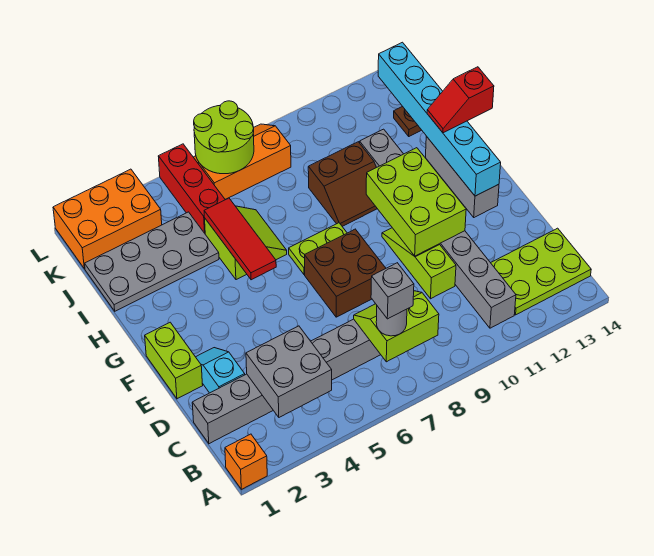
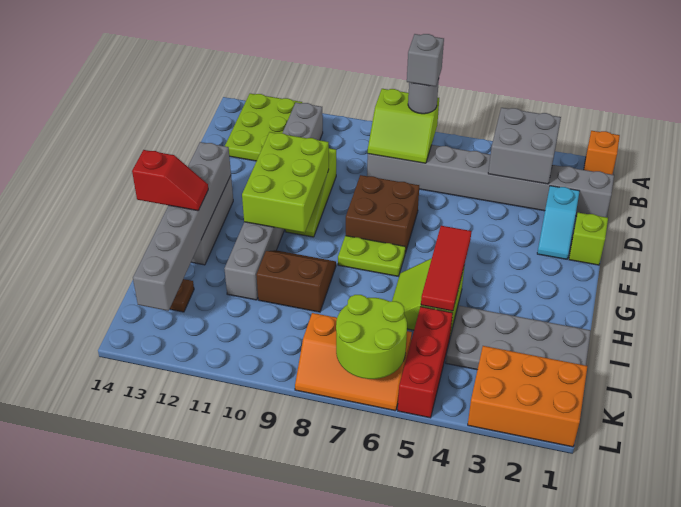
lime plate B12:C14 level 1 -> lime plate A12:C13 level 1
lime brick E1:F1 level 1 -> lime brick E1 level 1
cyan brick F13:K13 level 2 -> grey brick F13:K13 level 2

